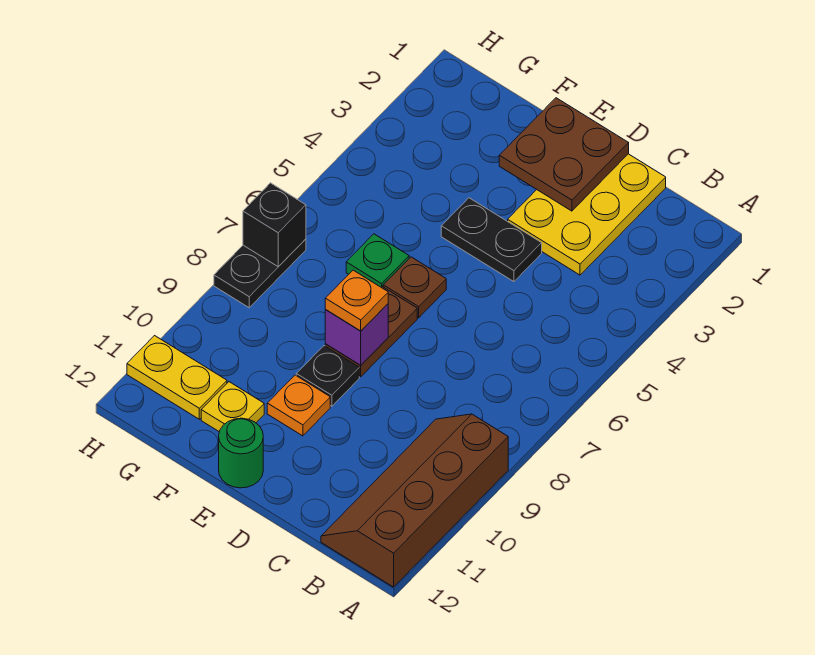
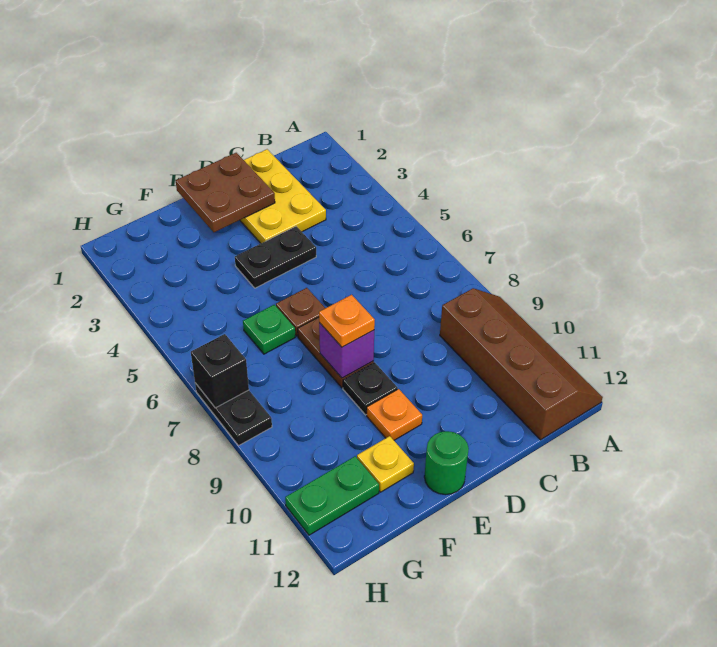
brown slope A9:B12 level 1 top A -> brown slope A9:B12 level 1 top B
yellow plate G11:H11 level 1 -> green plate G11:H11 level 1

